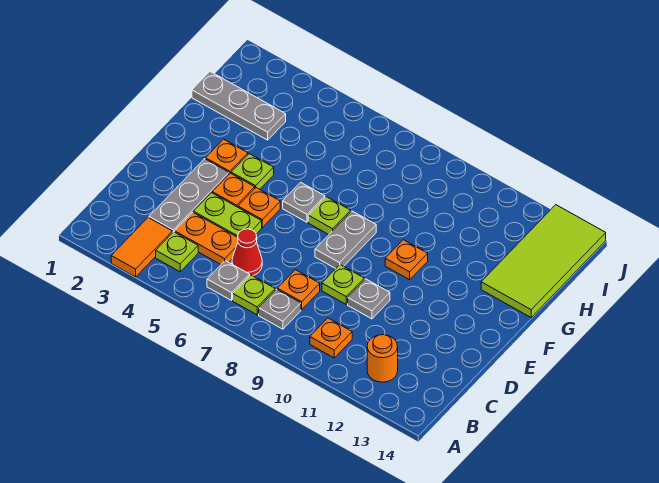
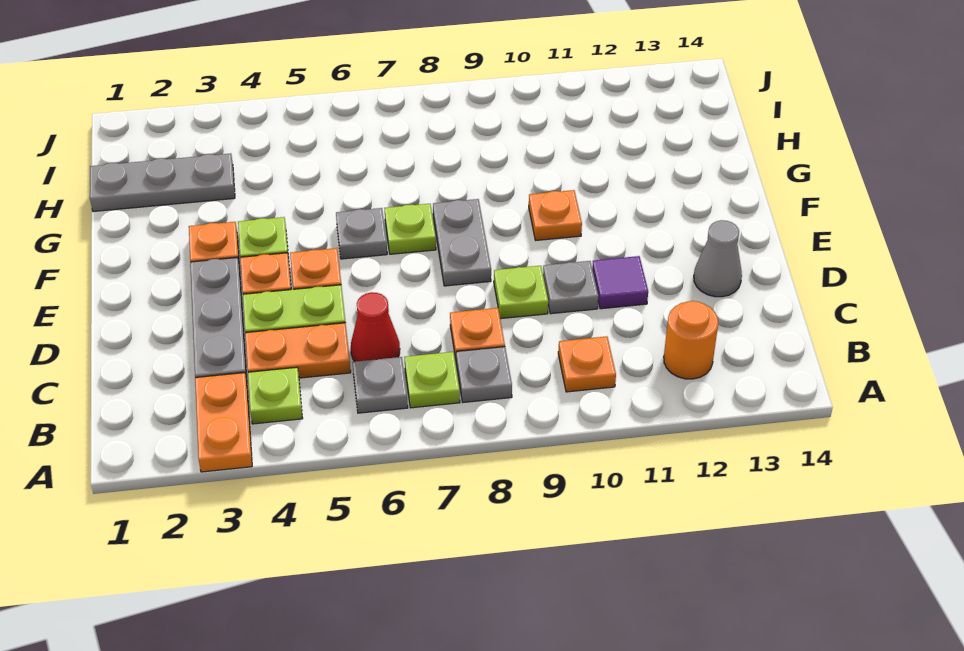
orange tile A3:B3 level 1 -> orange plate A3:B3 level 1
none -> purple tile D11 level 1
none -> grey cone D13 level 1
lime tile G13:J14 level 1 -> none

